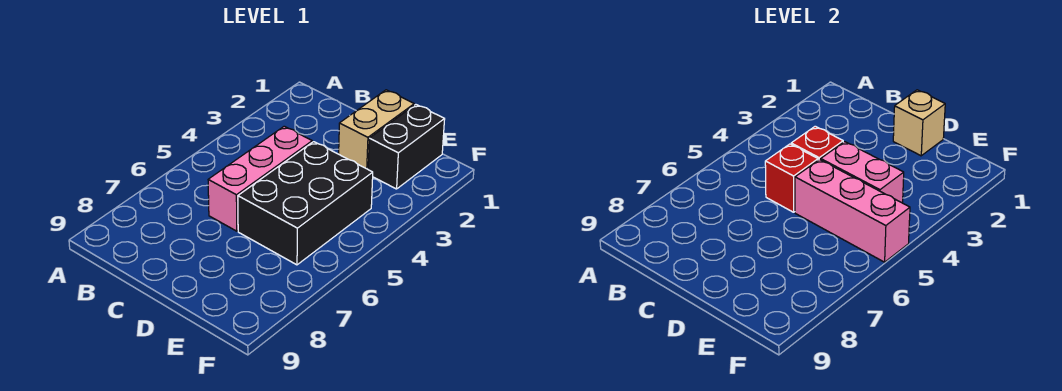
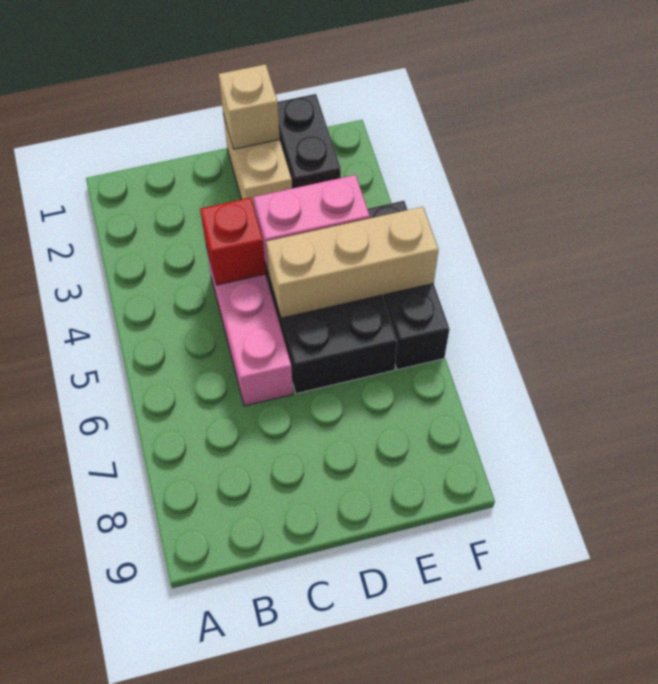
red brick C5 level 2 -> none
pink brick D5:F5 level 2 -> tan brick D5:F5 level 2
none -> black brick F4:F6 level 1

